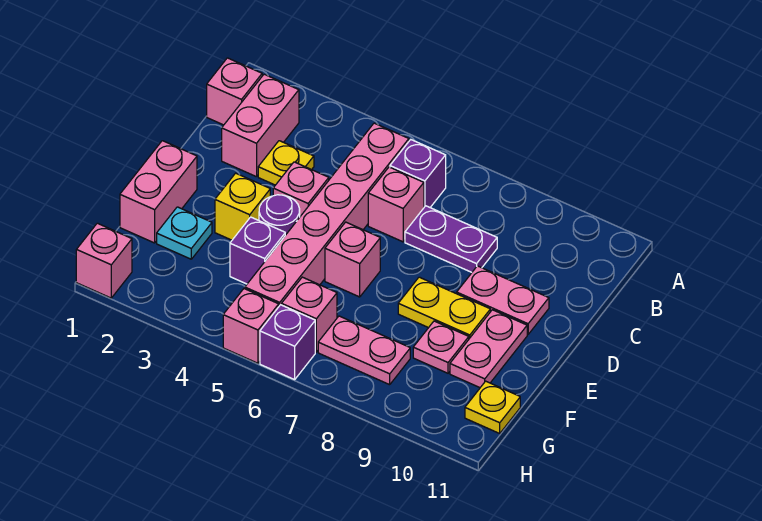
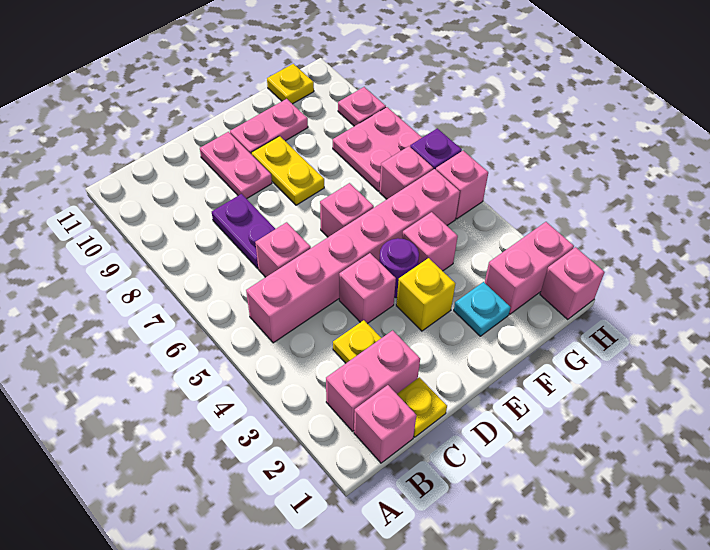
purple brick B6 level 1 -> none
none -> yellow plate C1 level 1
pink brick E1:F1 level 1 -> pink brick G2:H2 level 1
purple brick F4 level 1 -> pink brick F4 level 1
pink plate F9 level 1 -> pink plate H9 level 1
pink plate G7:G8 level 1 -> pink plate G7:H8 level 1

